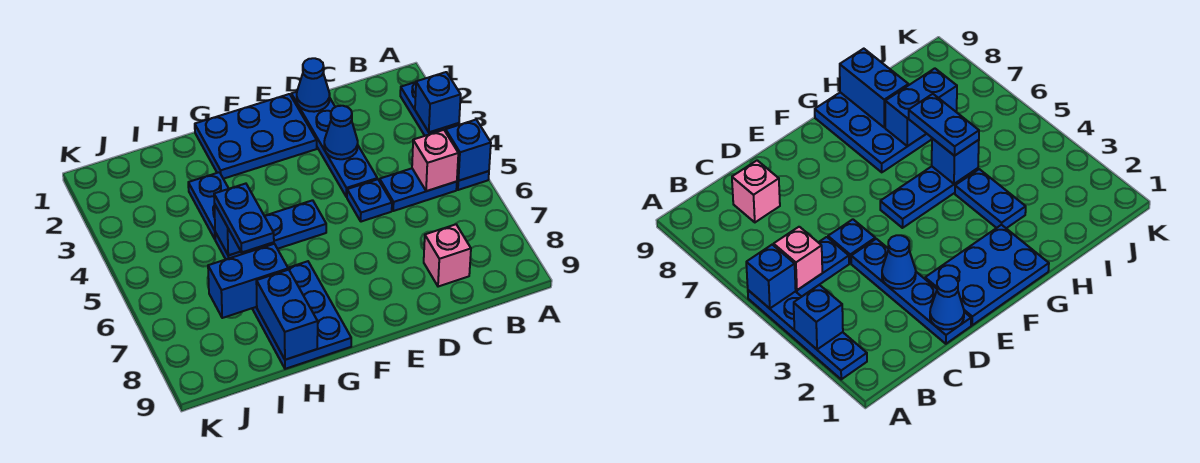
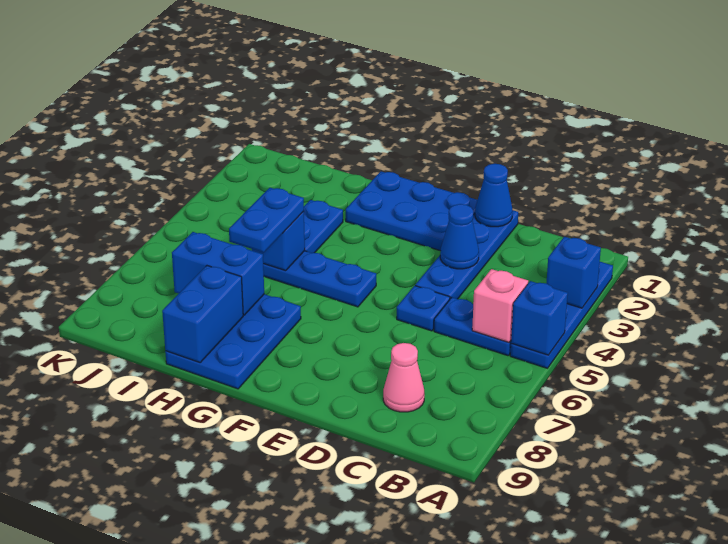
pink brick C8 level 1 -> pink cone C8 level 1

